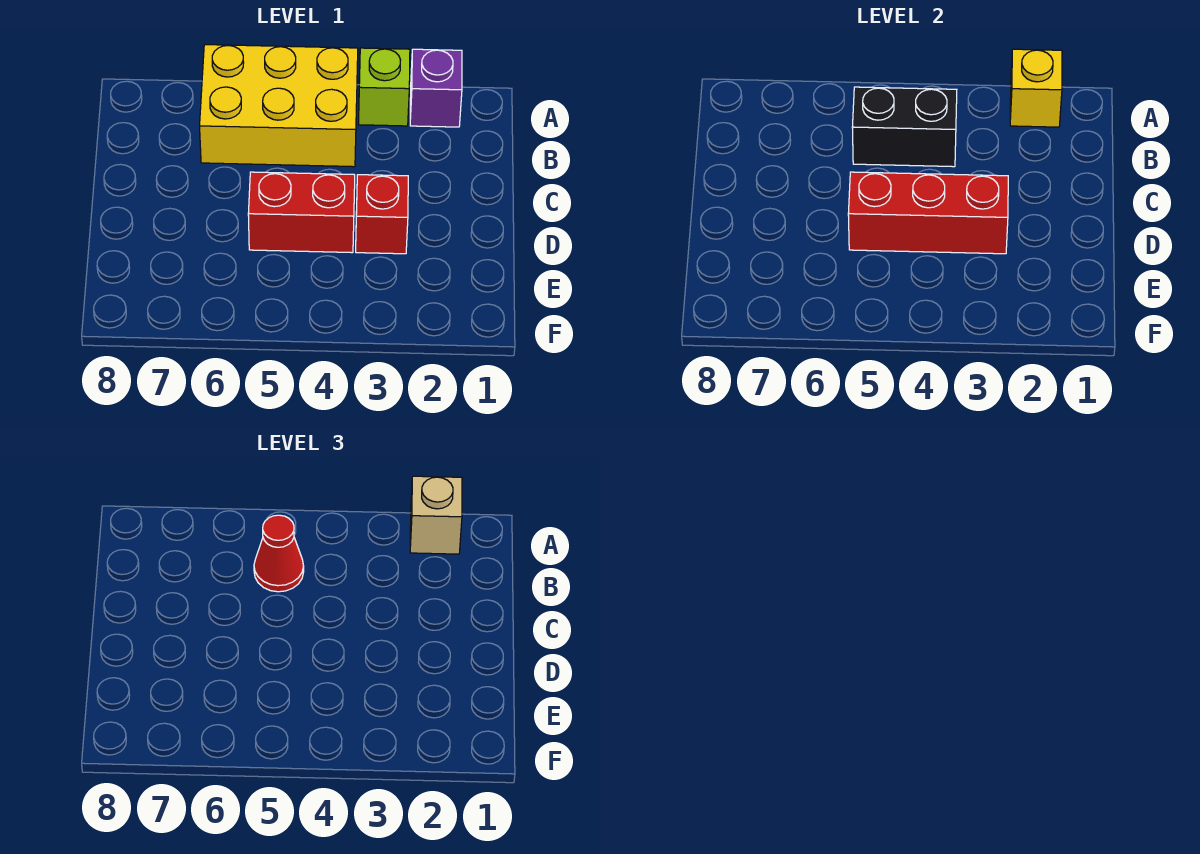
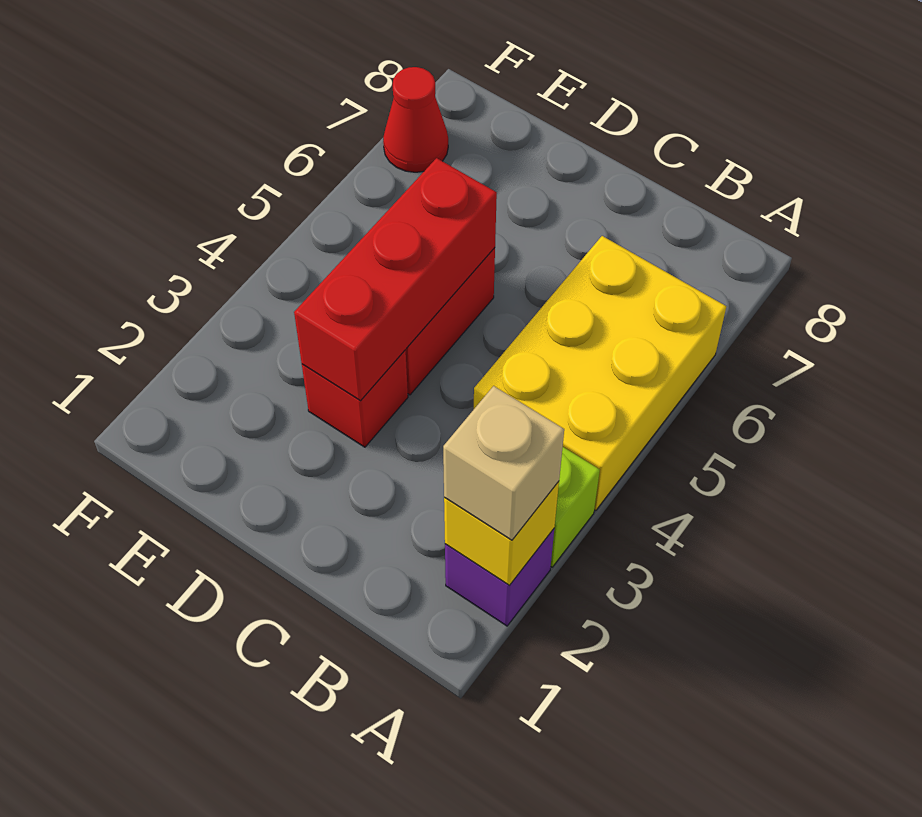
black brick B4:B5 level 2 -> none
red cone B5 level 3 -> red cone F7 level 1

